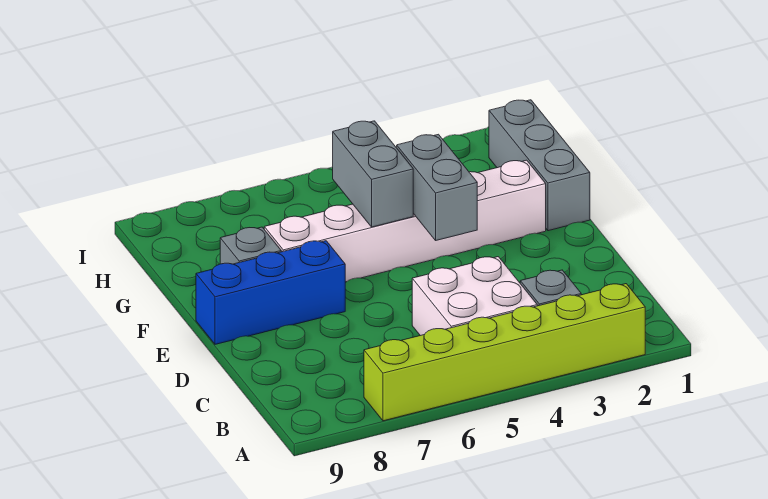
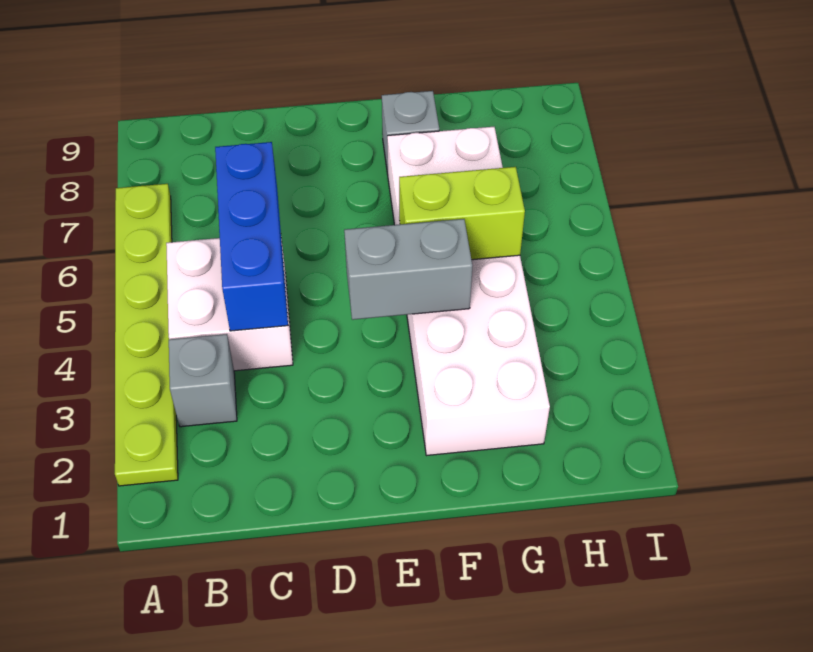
lime brick A2:A7 level 1 -> lime plate A2:A7 level 1
blue brick E7:E9 level 1 -> blue brick C4:C6 level 2
grey brick F1:H1 level 1 -> none
white brick F2:F7 level 1 -> white brick F2:G7 level 1
grey brick F5:G5 level 2 -> lime brick F5:G5 level 2

